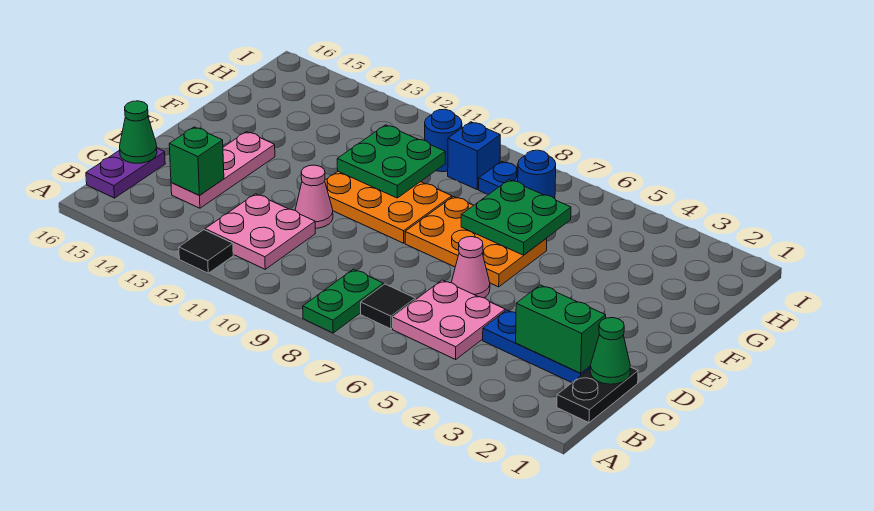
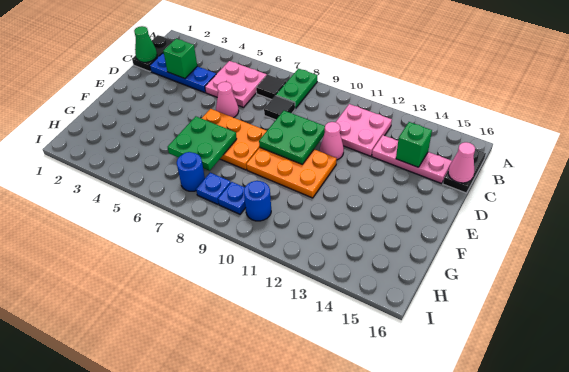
black tile A12 level 1 -> black tile C8 level 1
purple plate B16:C16 level 1 -> black plate B16:C16 level 1
green brick C2:C3 level 2 -> green brick C3 level 2
pink plate C14:E14 level 1 -> pink plate C13:C15 level 1
green cone C16 level 2 -> pink cone C16 level 2
green plate F10:G11 level 2 -> green plate D9:E10 level 2
blue brick H9 level 1 -> blue plate H9 level 1

